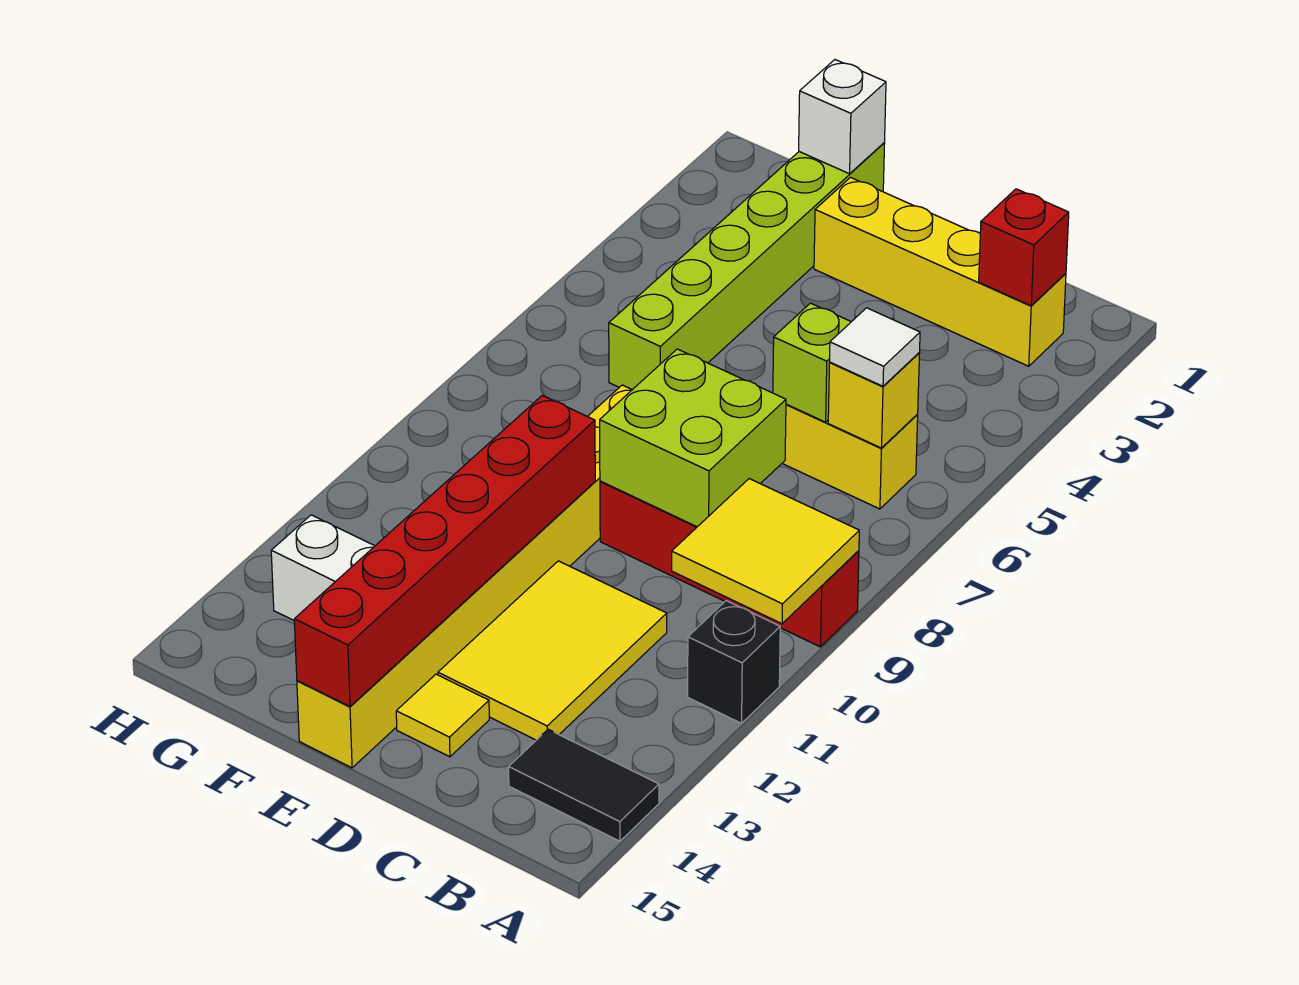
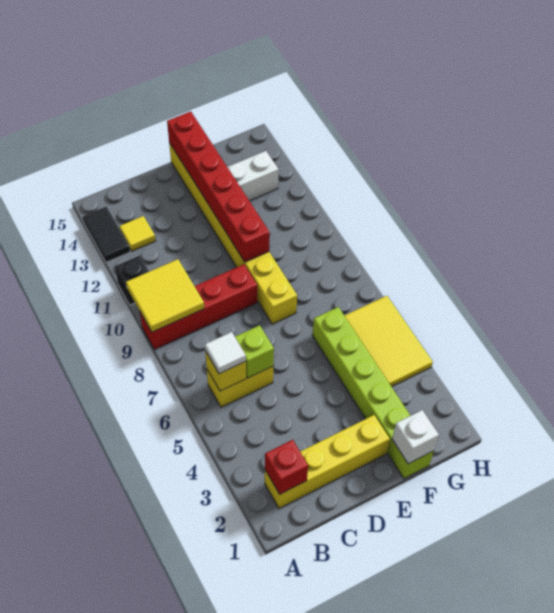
black tile A14:B14 level 1 -> black tile A13:A14 level 1
lime brick C8:D9 level 2 -> none
yellow tile C11:D13 level 1 -> yellow tile G4:H6 level 1
yellow tile D14 level 1 -> yellow tile B13 level 1

